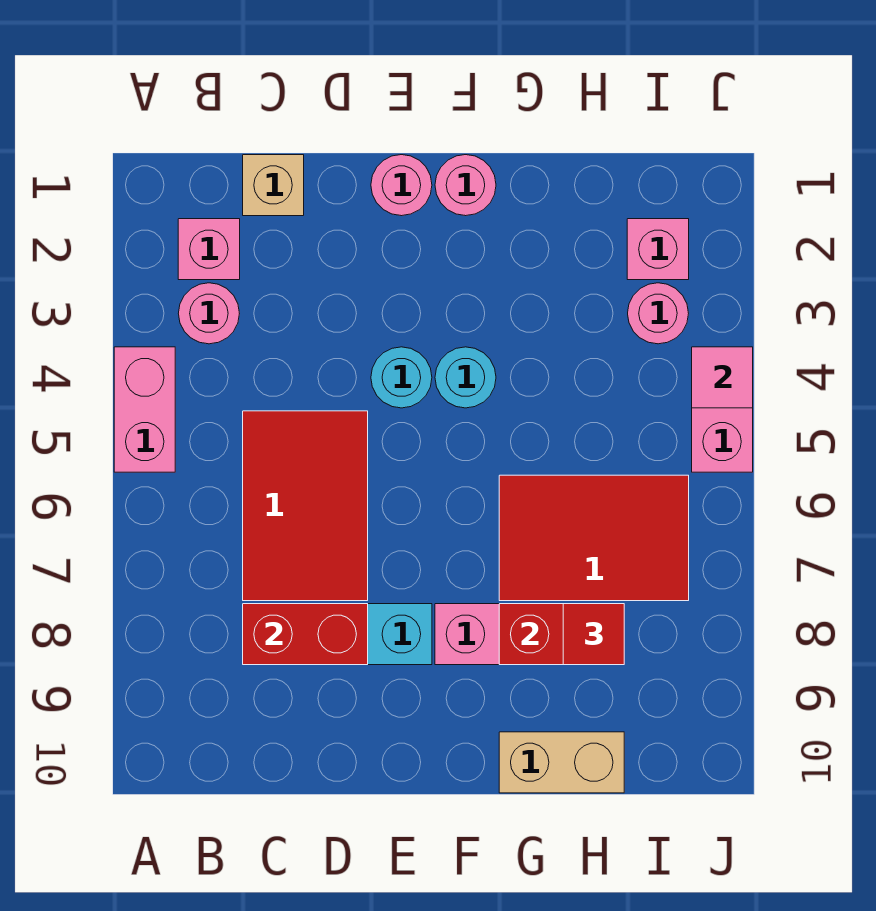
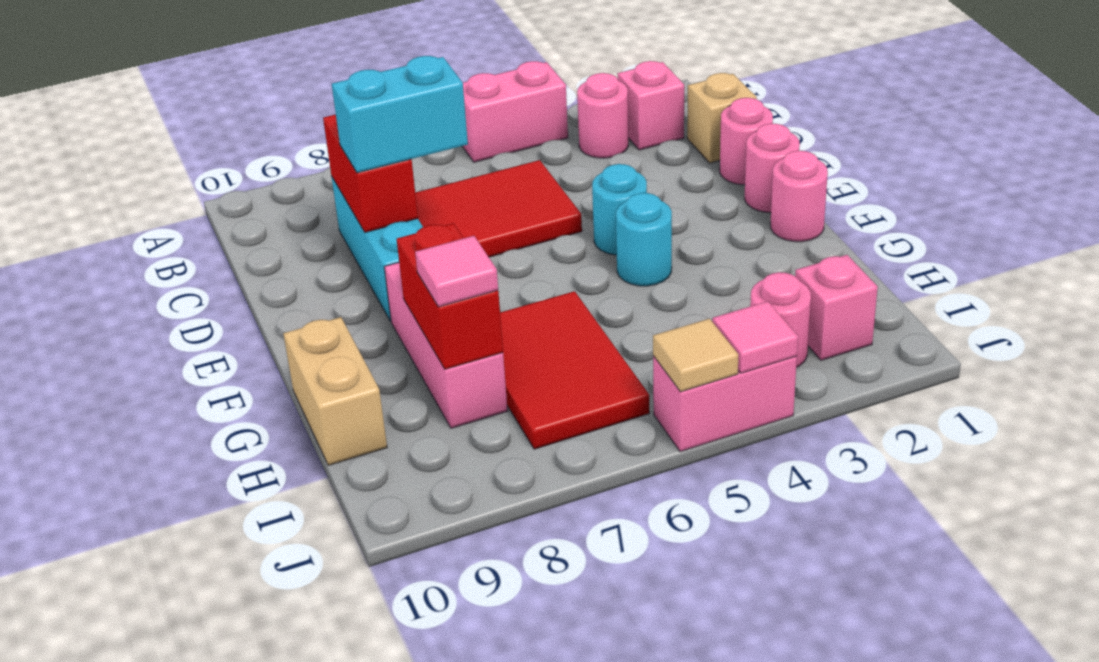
none -> pink round brick D1 level 1
none -> cyan brick D7:D8 level 3
red tile H8 level 3 -> pink tile H8 level 3
none -> tan tile J5 level 2

